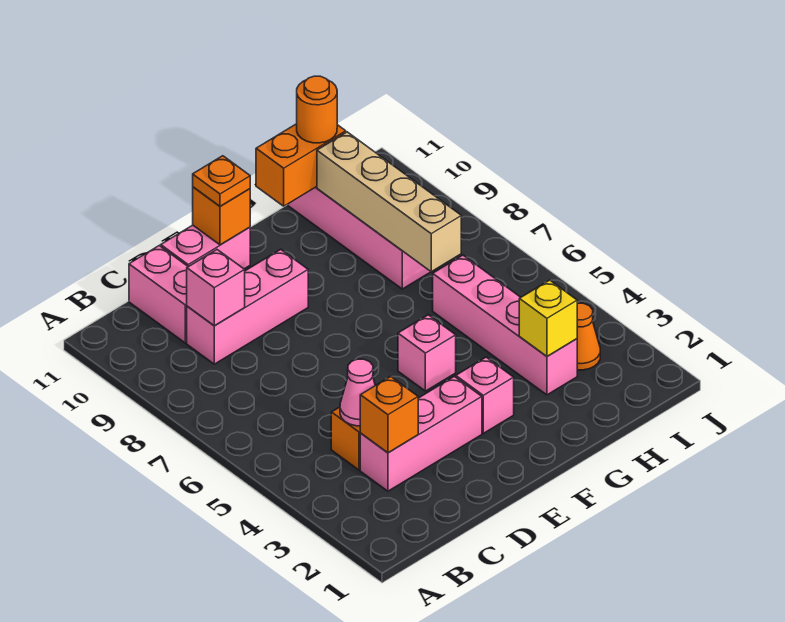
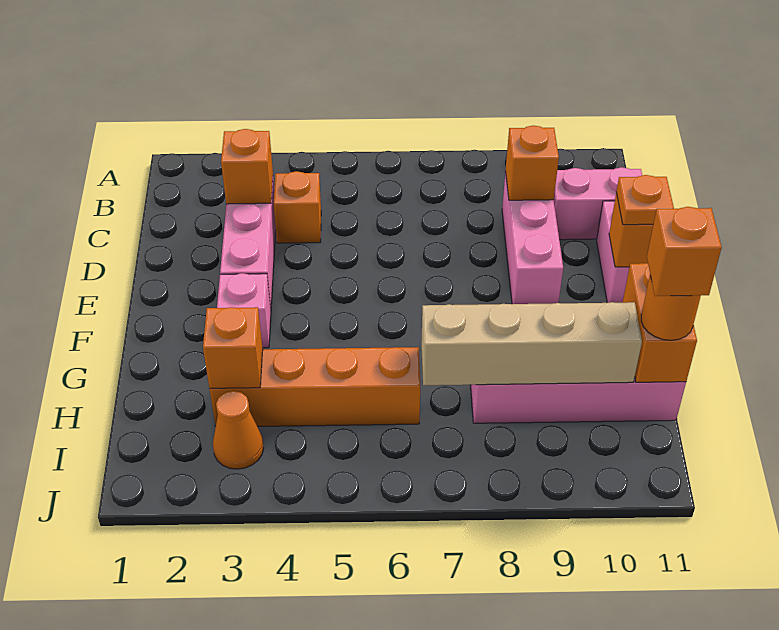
pink cone C4 level 2 -> none
pink brick C9 level 2 -> orange brick C9 level 2
pink brick F5 level 1 -> none
pink brick H3:H6 level 1 -> orange brick H3:H6 level 1
yellow brick H3 level 2 -> orange brick H3 level 2
none -> orange brick H11 level 4

